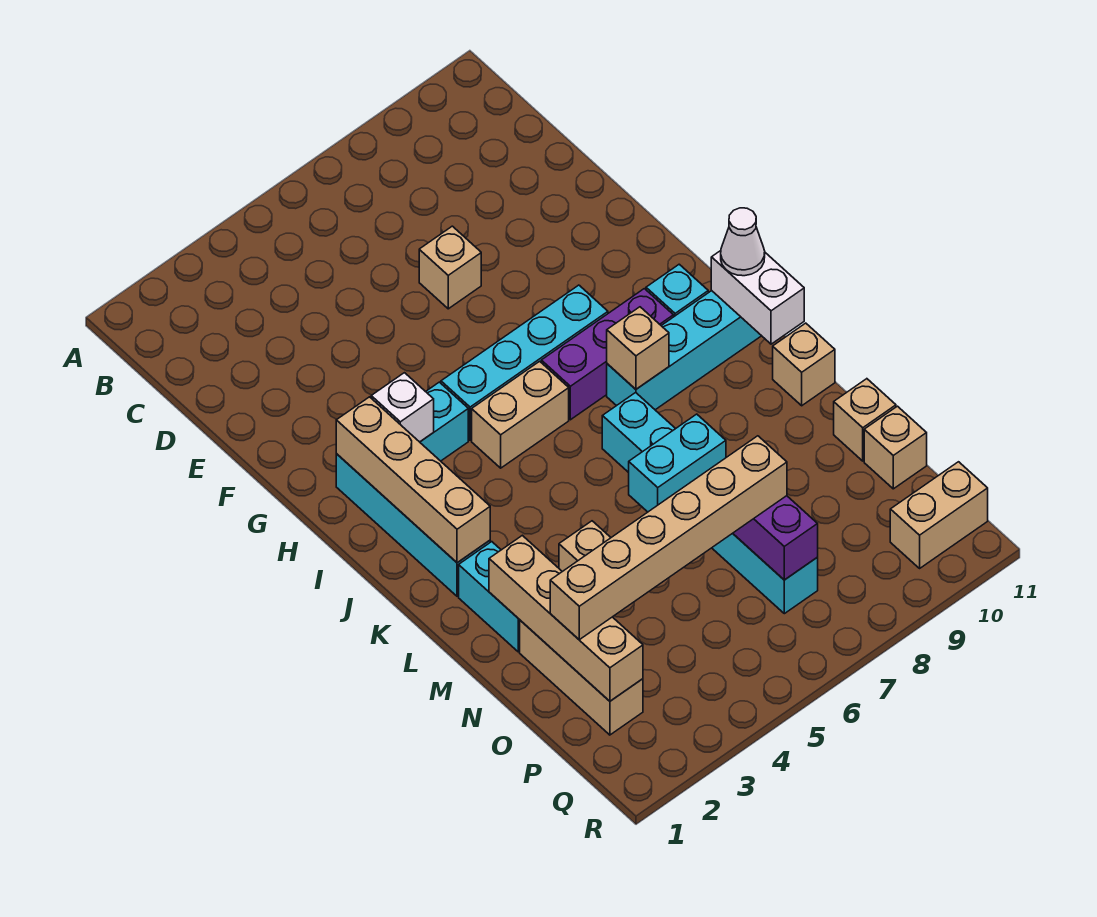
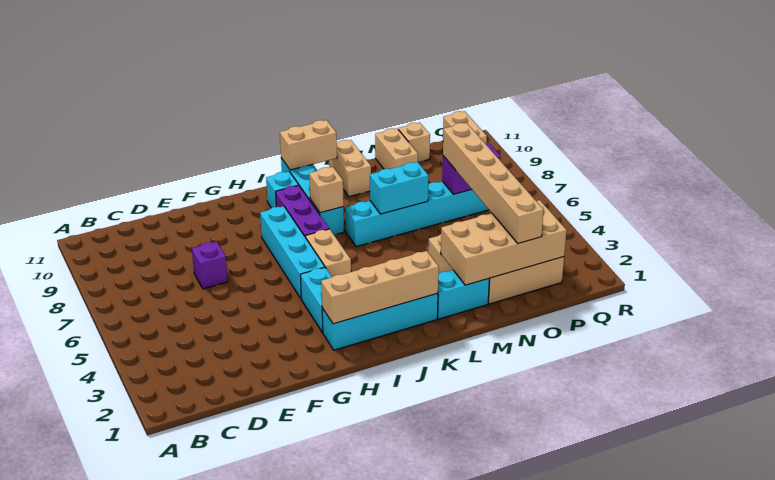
tan brick E7 level 1 -> purple brick E7 level 1
white brick H3 level 2 -> none
white brick J11:K11 level 2 -> tan brick J11:K11 level 2
white cone J11 level 3 -> none
tan brick L11 level 1 -> tan brick L10:L11 level 1
tan brick M2:P2 level 2 -> tan brick M2:P3 level 2
cyan brick M6:M7 level 2 -> cyan brick L7:M7 level 2
tan brick N11 level 1 -> tan brick N10:N11 level 1

